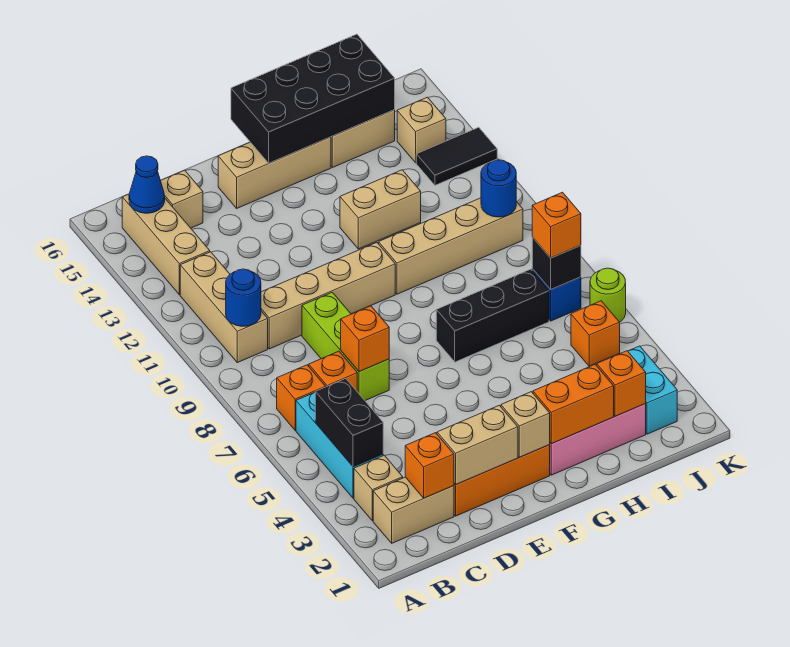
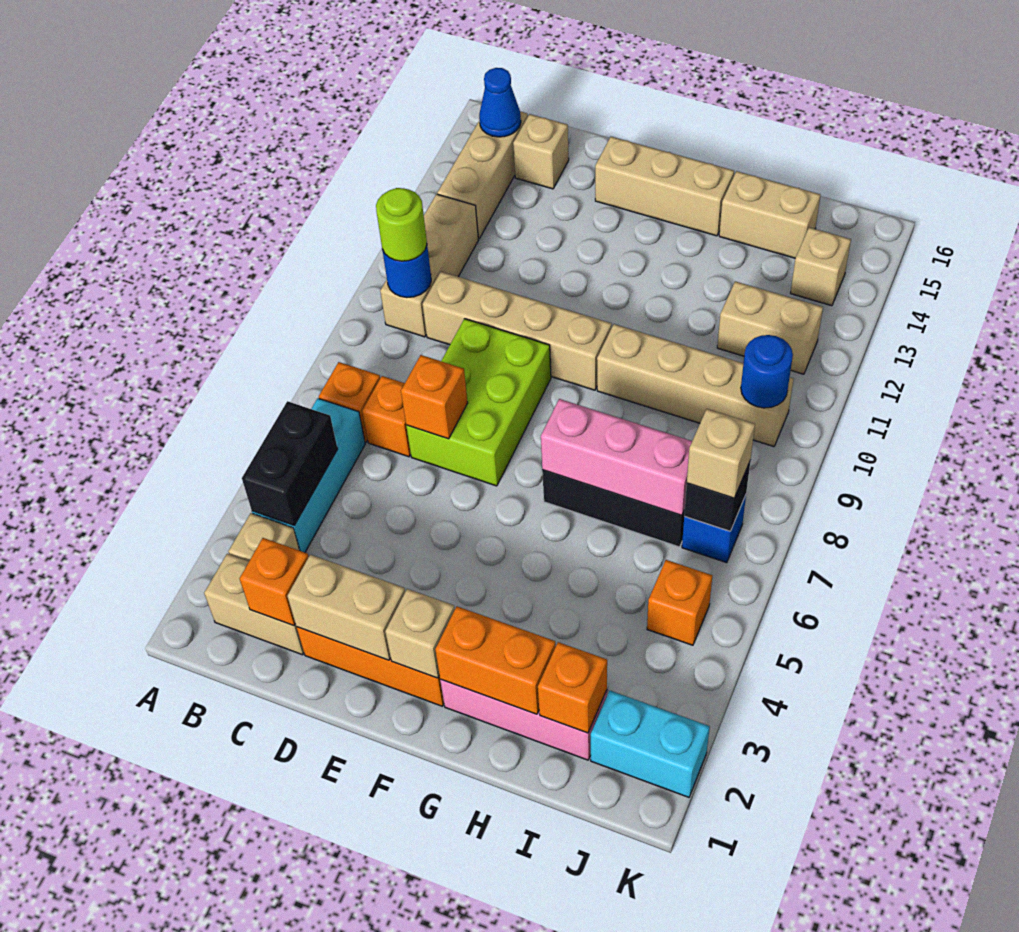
lime brick D7:D9 level 1 -> lime brick D7:E9 level 1
black brick F15:I16 level 2 -> none
none -> pink brick G7:I7 level 2
tan brick G12:H12 level 1 -> tan brick I12:J12 level 1
cyan brick J2:J3 level 1 -> cyan brick J2:K2 level 1
orange brick J7 level 3 -> tan brick J7 level 3
black tile J13:K13 level 1 -> none
lime round brick K6 level 1 -> lime round brick B10 level 3

